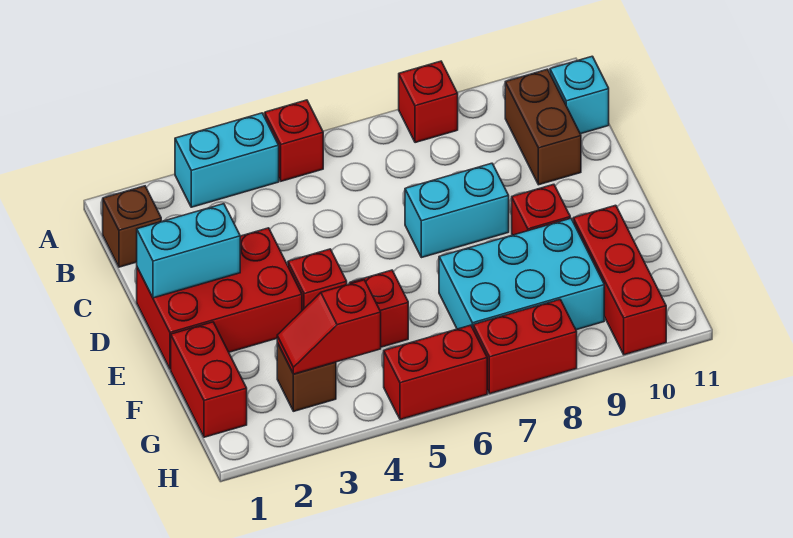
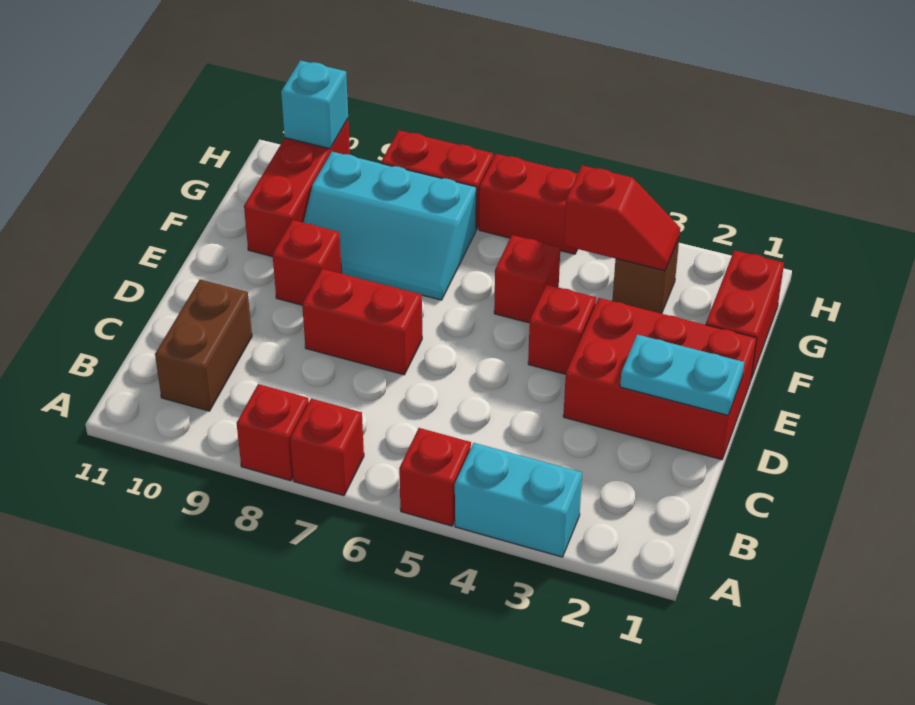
none -> red brick A7 level 1
brown brick B1 level 1 -> none
cyan brick B11 level 1 -> cyan brick H10 level 2
cyan brick D1:D2 level 2 -> cyan plate D1:D2 level 2
cyan brick D7:D8 level 1 -> red brick D7:D8 level 1
cyan brick F7:G9 level 1 -> cyan slope F7:G9 level 1 top G

